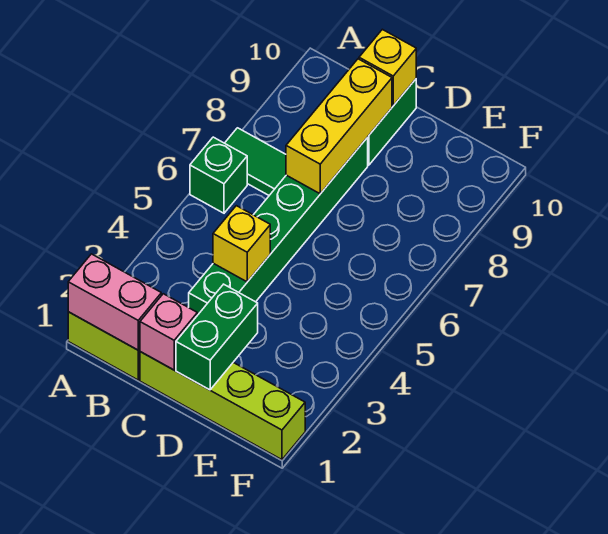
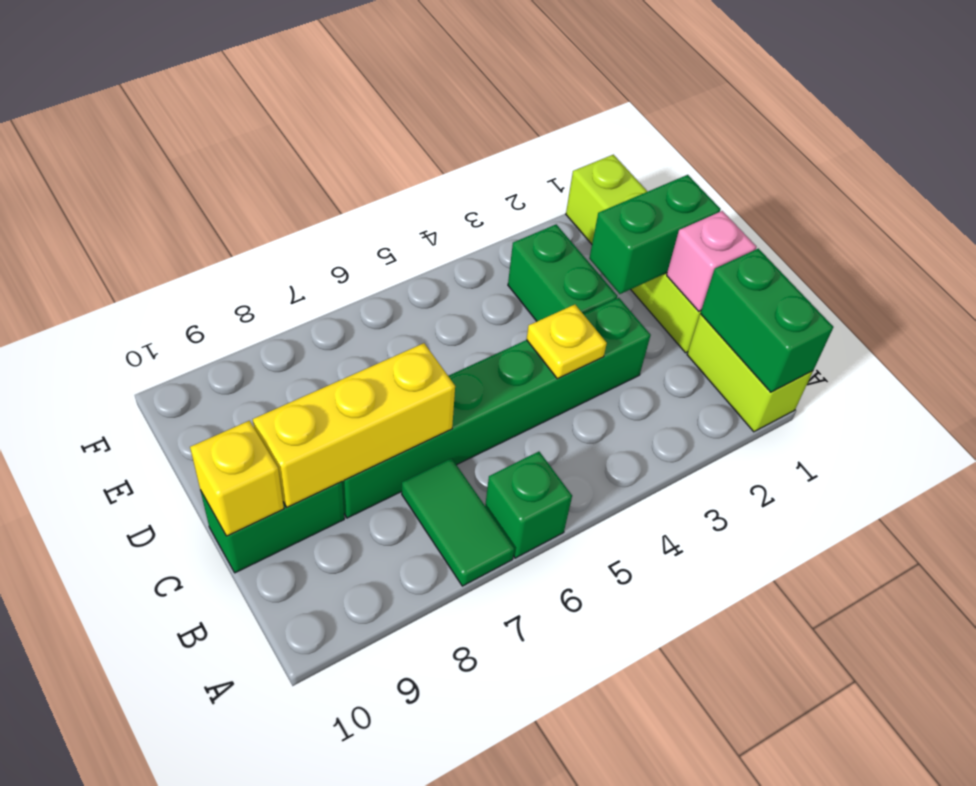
pink brick A1:B1 level 2 -> green brick A1:B1 level 2
yellow brick C4 level 2 -> yellow plate C4 level 2
none -> green brick D3:E3 level 1

